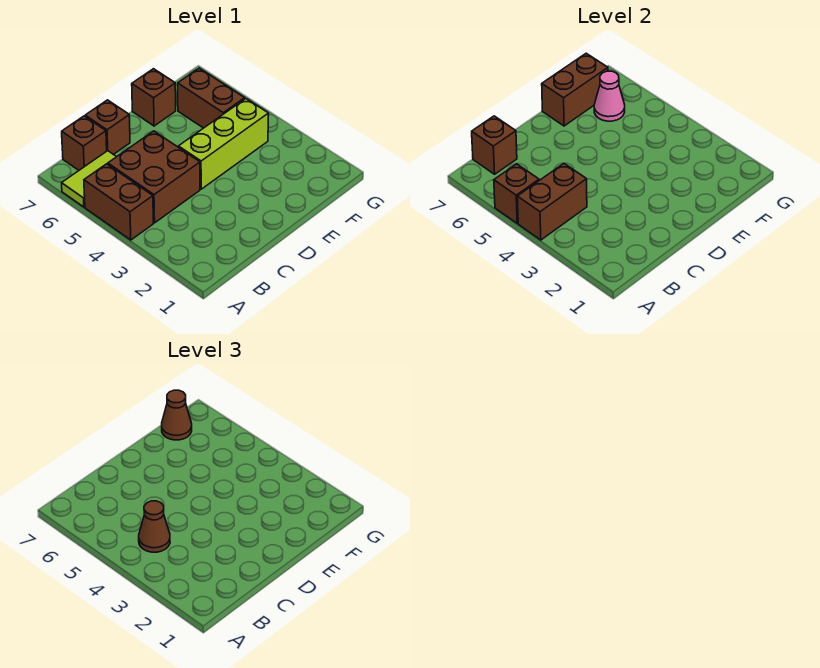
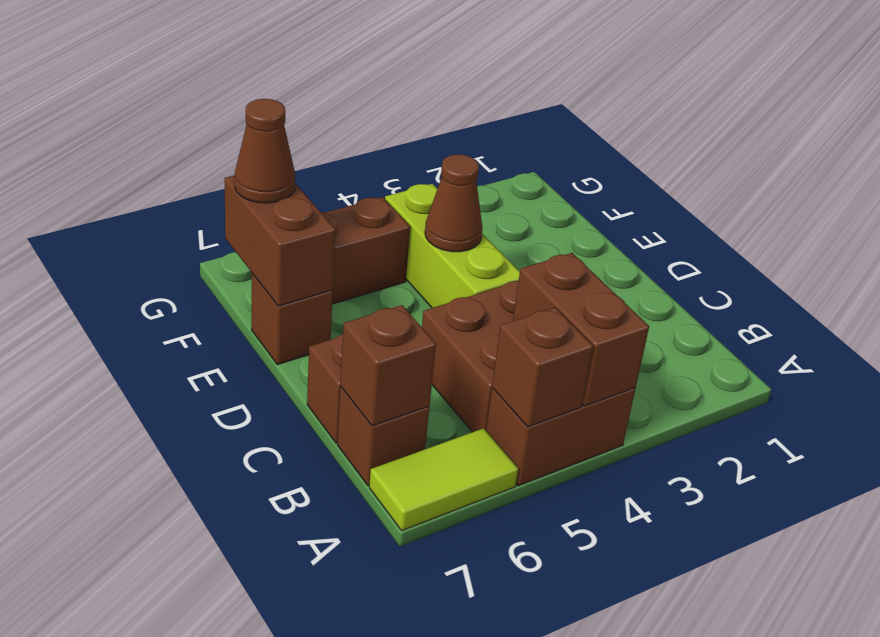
lime tile A6:B6 level 1 -> lime tile A6:A7 level 1
brown cone B4 level 3 -> brown cone E4 level 2
pink cone F6 level 2 -> none

